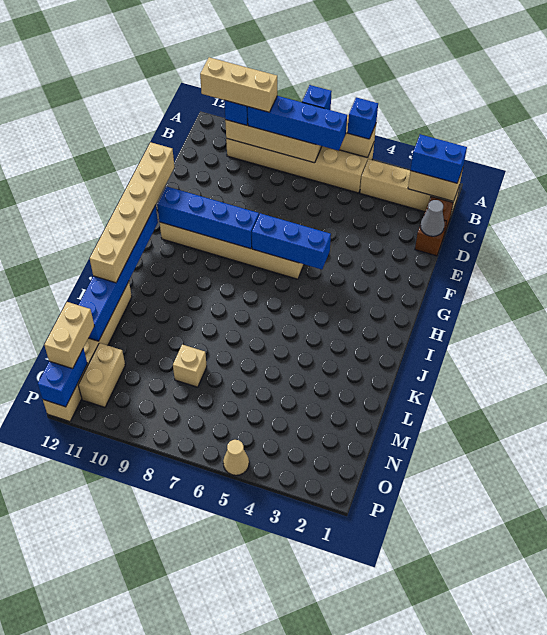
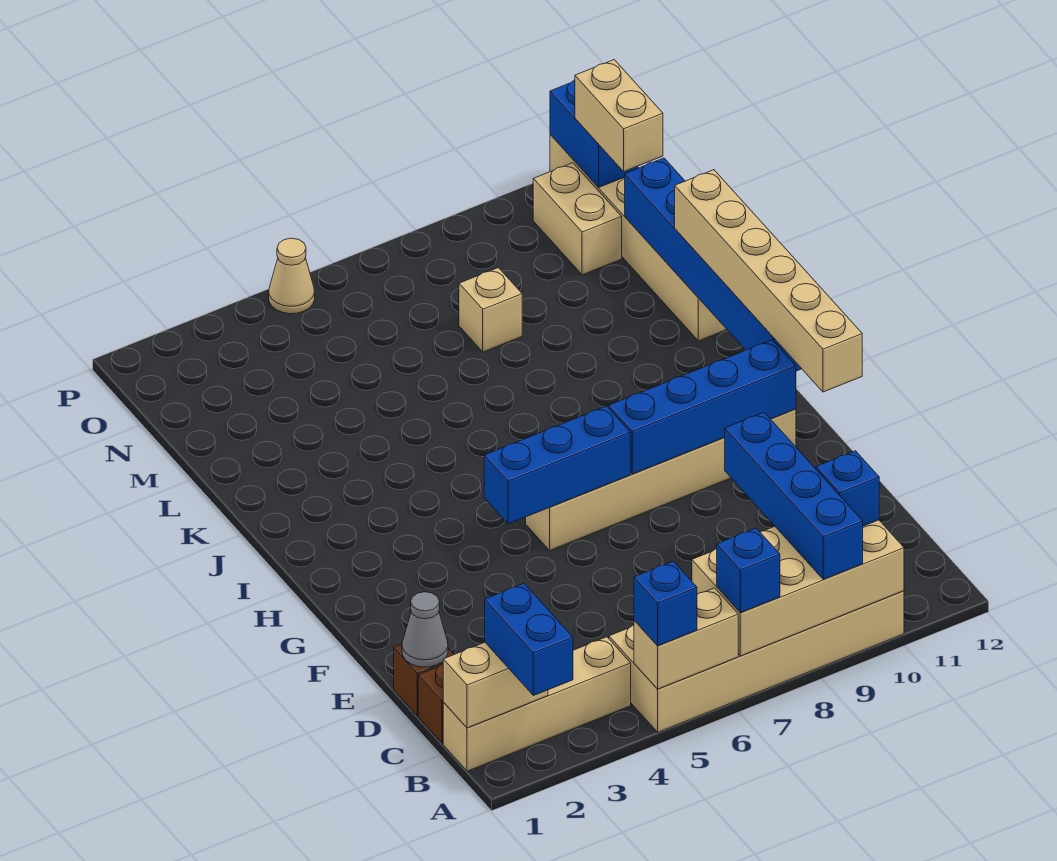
blue brick B1:B2 level 3 -> blue brick A2:B2 level 3
blue brick B6:B9 level 3 -> blue brick A9:D9 level 3
tan brick B9:B11 level 4 -> none

